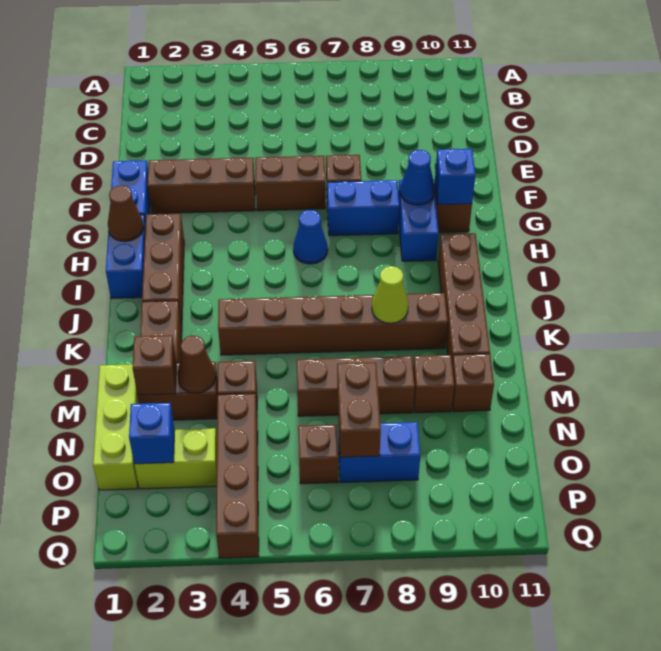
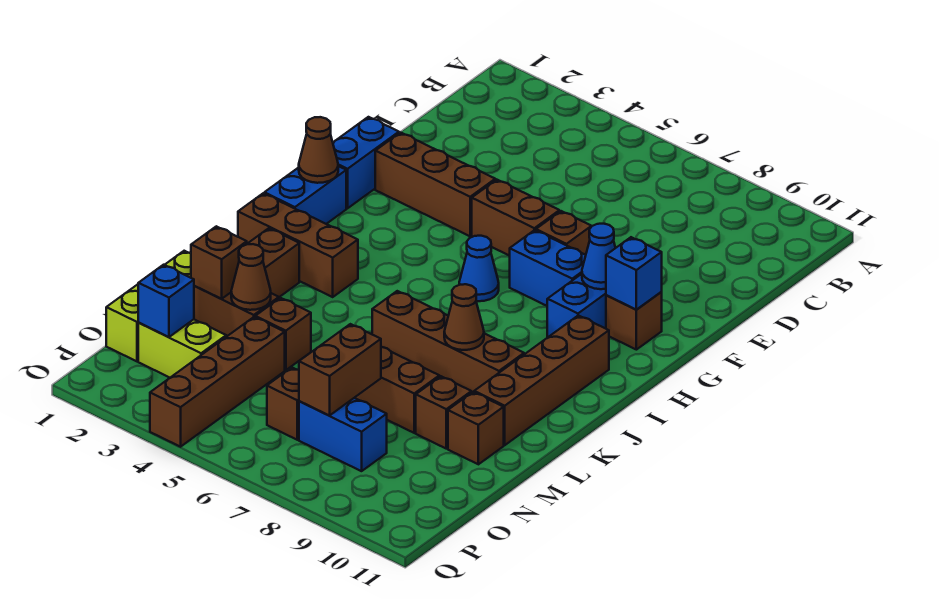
brown brick H2:J2 level 1 -> brown brick J1:J3 level 1
brown brick K4:K9 level 1 -> brown brick K6:K9 level 1
lime cone K8 level 2 -> brown cone K8 level 2

